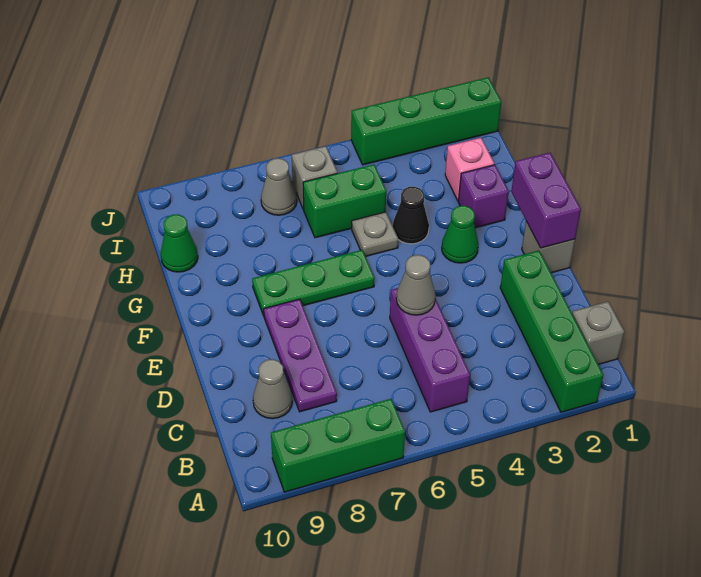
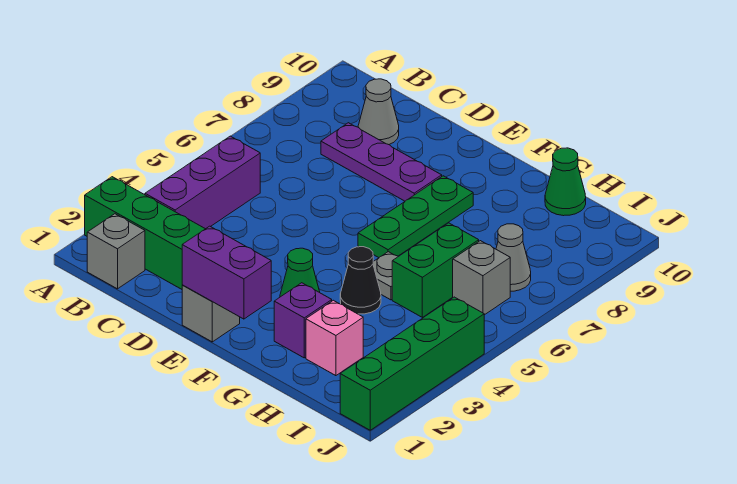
green brick A7:A9 level 1 -> none
purple brick B5:D5 level 1 -> purple brick B3:B5 level 1
grey cone D5 level 2 -> none

